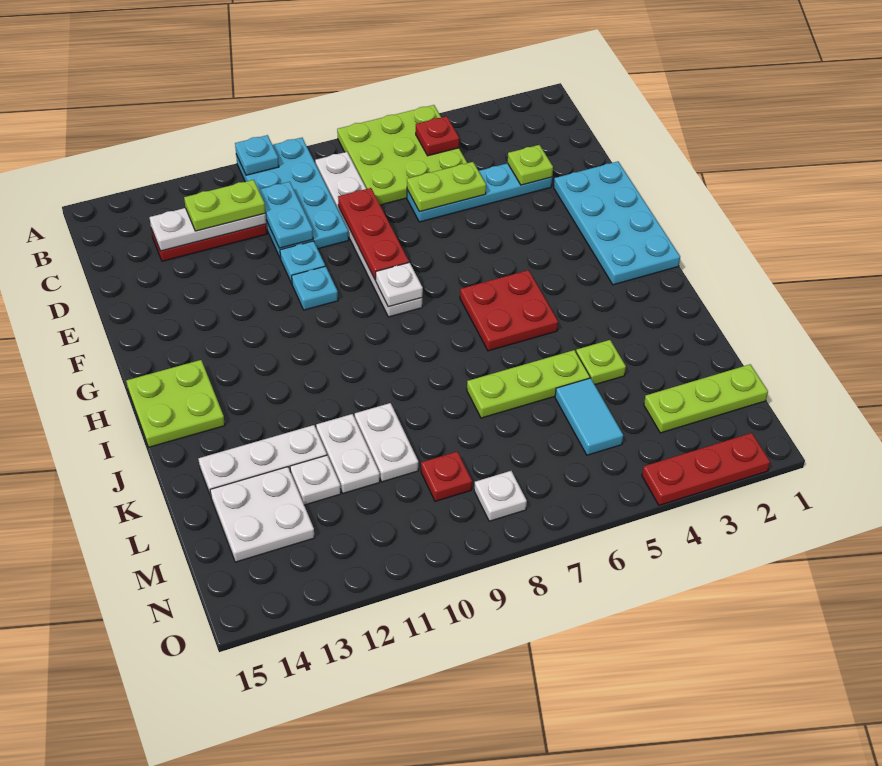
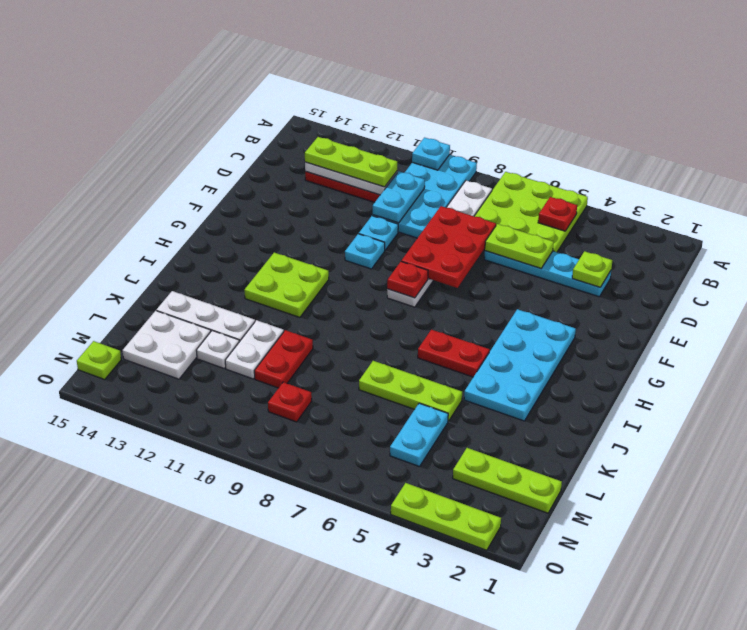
lime plate C11:C12 level 3 -> lime plate C11:C13 level 3
red plate D8:F8 level 2 -> red plate D7:F8 level 2
cyan plate E1:H2 level 1 -> cyan plate G3:J4 level 1
white plate G8 level 2 -> red plate G8 level 2
red plate H5:I6 level 1 -> red plate I5:I6 level 1
lime plate H14:I15 level 1 -> lime plate H11:I12 level 1
lime plate K4 level 1 -> lime plate N15 level 1
white plate K10:L10 level 1 -> red plate K10:L10 level 1
cyan tile L5:M5 level 1 -> cyan plate L5:M5 level 1
white plate N8 level 1 -> none
red plate O2:O4 level 1 -> lime plate O2:O4 level 1

